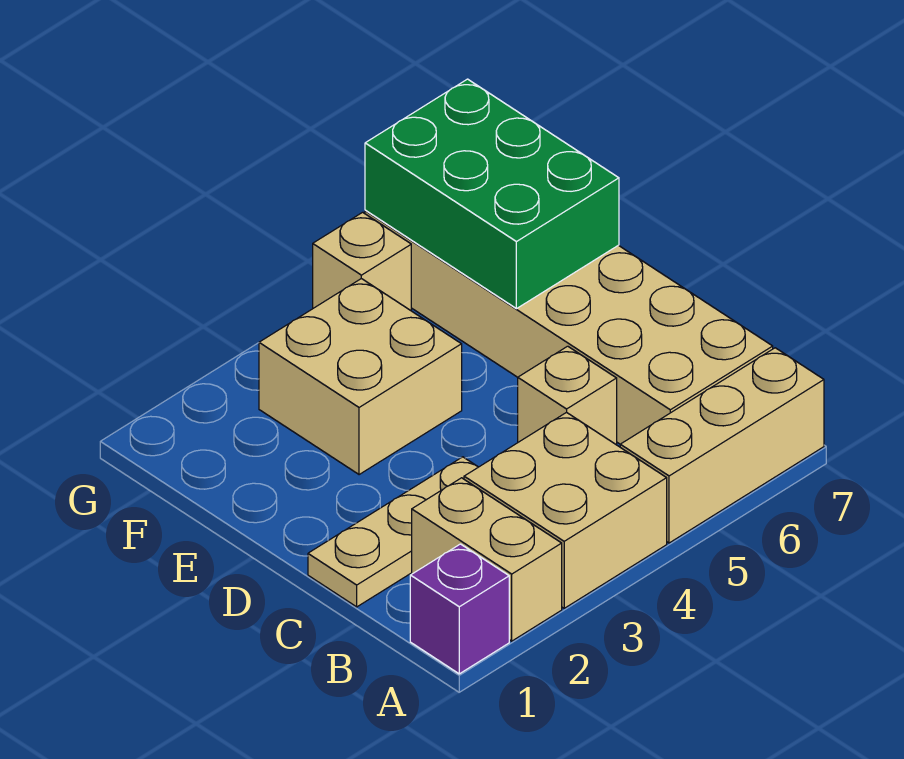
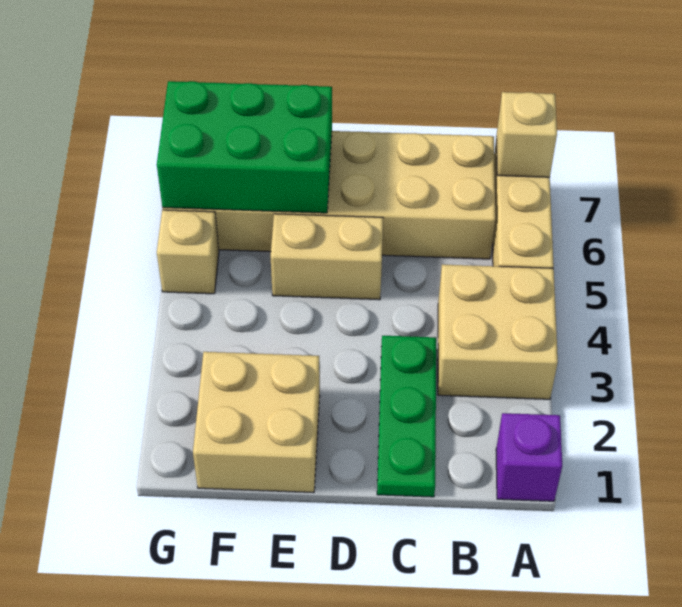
tan brick A2:B2 level 1 -> tan brick D5:E5 level 1
tan plate C1:C3 level 1 -> green plate C1:C3 level 1
tan brick C5 level 1 -> tan brick A7 level 2
tan brick E3:F4 level 1 -> tan brick E1:F2 level 1

